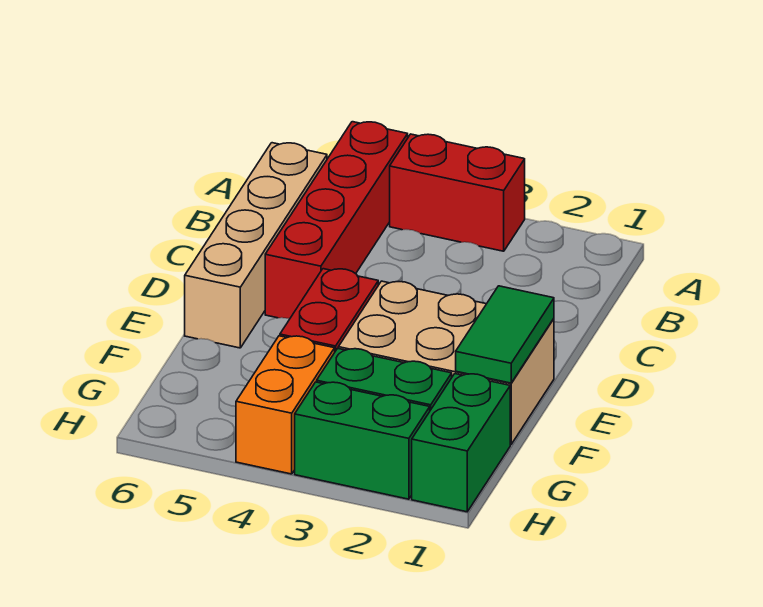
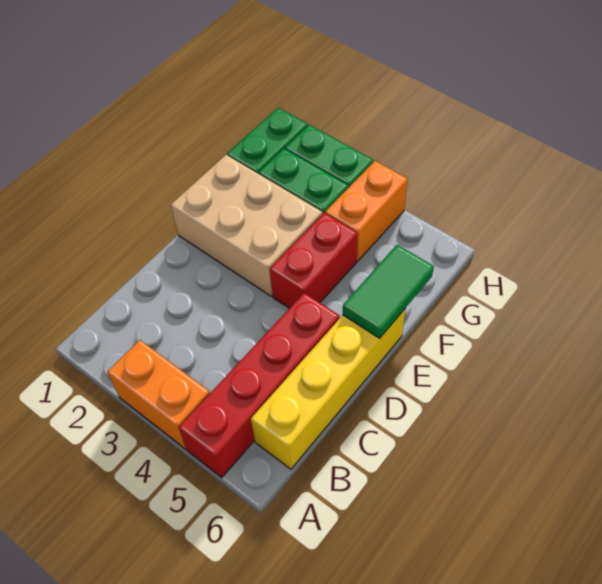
red brick A3:A4 level 1 -> orange brick A3:A4 level 1
tan brick B6:E6 level 1 -> yellow brick B6:E6 level 1
green tile E1:F1 level 2 -> green tile E6:F6 level 2

